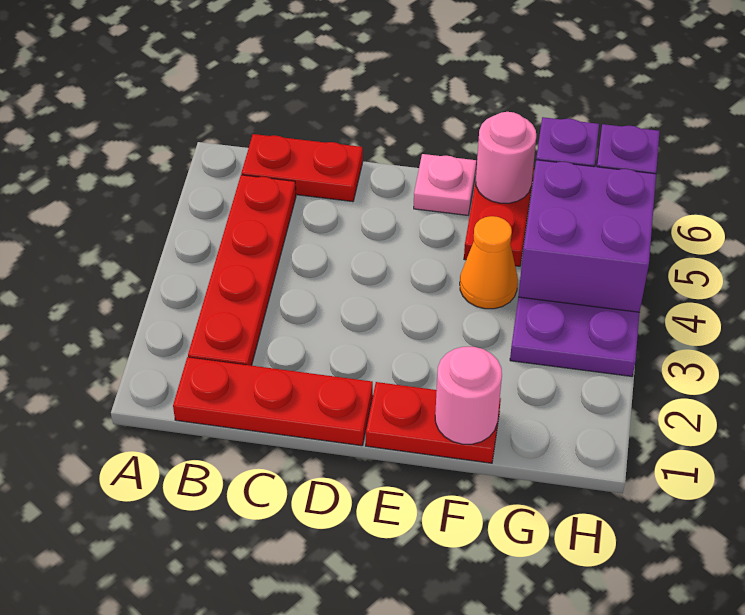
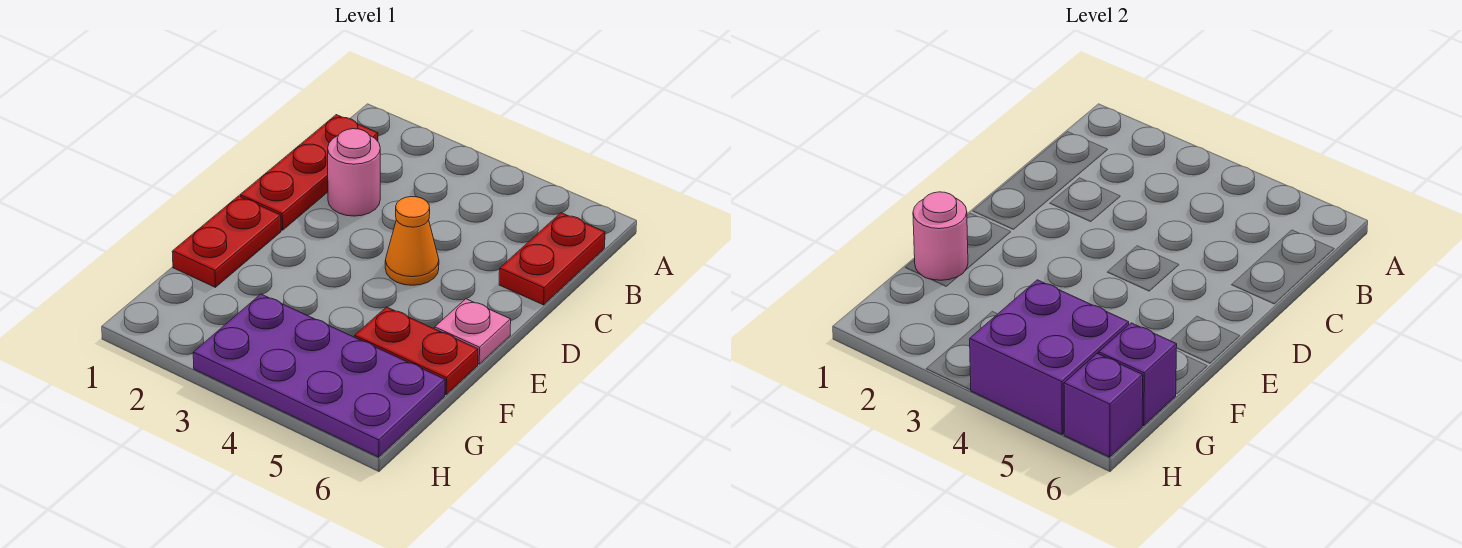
red plate B2:B5 level 1 -> none
orange cone F4 level 1 -> orange cone D4 level 1
pink round brick F6 level 2 -> pink round brick C2 level 1

